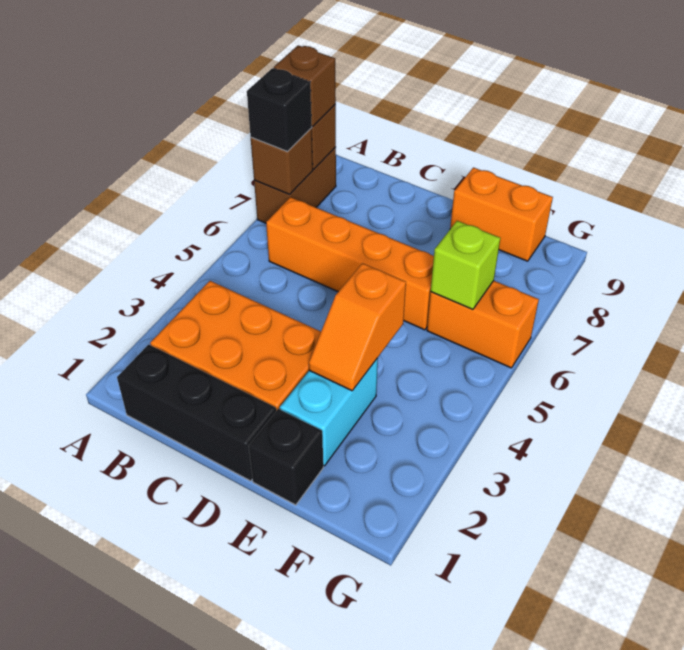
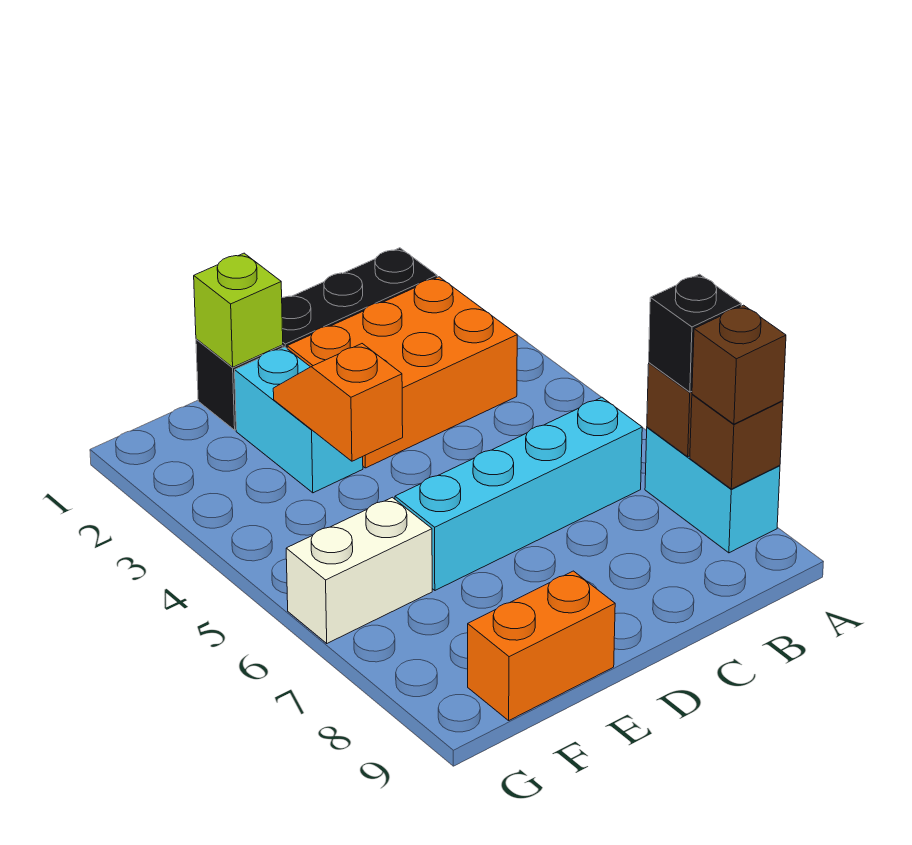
brown brick A7:A8 level 1 -> cyan brick A7:A8 level 1
orange brick B6:E6 level 1 -> cyan brick B6:E6 level 1
orange brick F6:G6 level 1 -> white brick F6:G6 level 1
lime brick F6 level 2 -> lime brick E1 level 2

